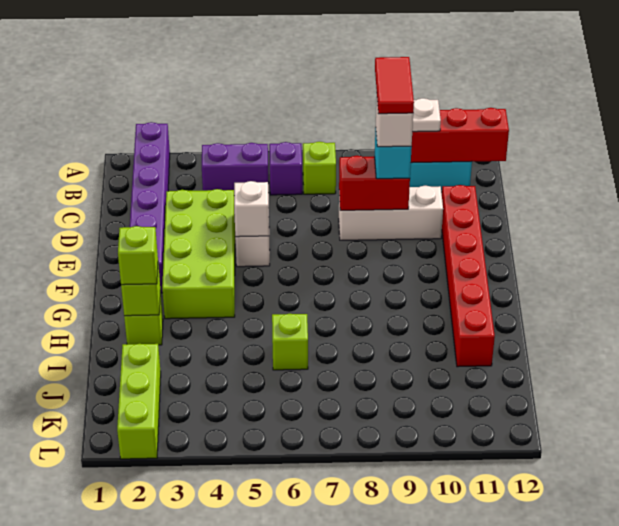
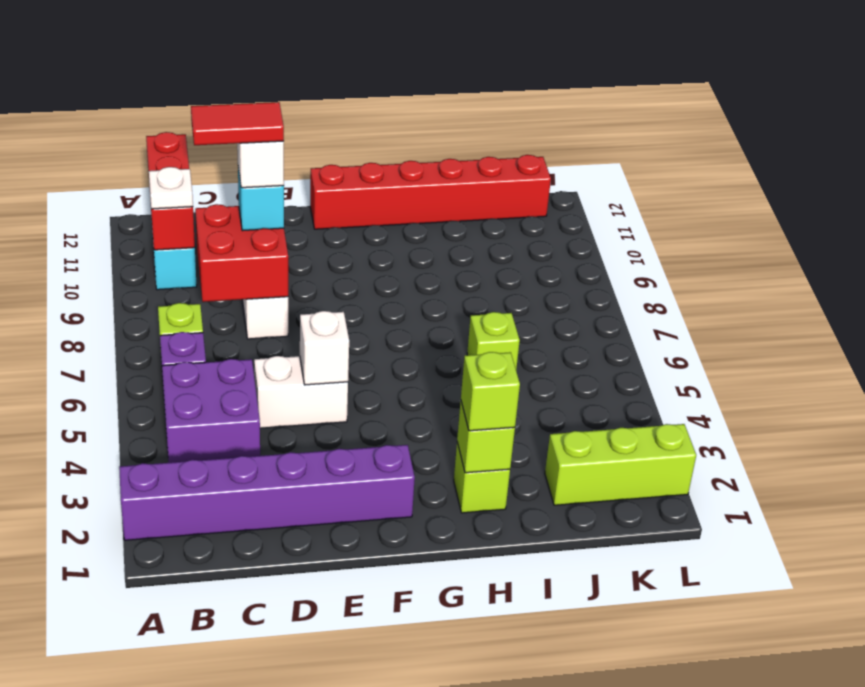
purple brick B4:B5 level 1 -> purple brick B4:C5 level 1
lime brick D3:G4 level 1 -> none
red brick D8:D9 level 2 -> red brick C8:D9 level 2
red brick D11:I11 level 1 -> red brick F12:K12 level 1

